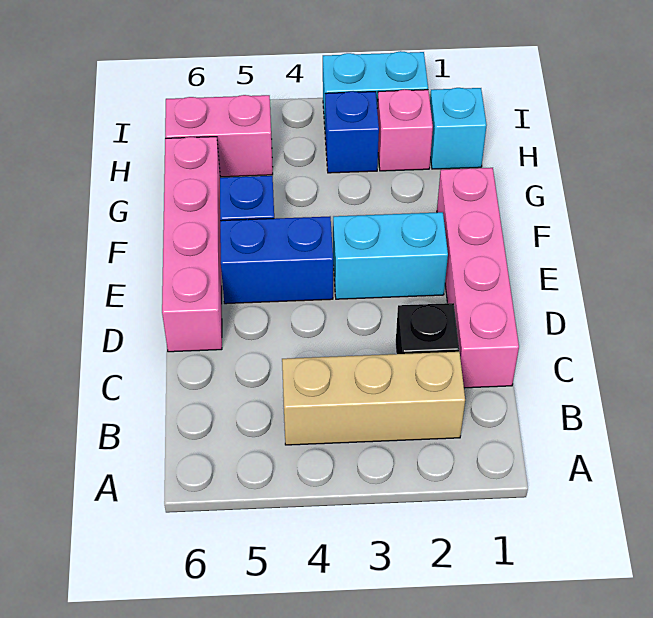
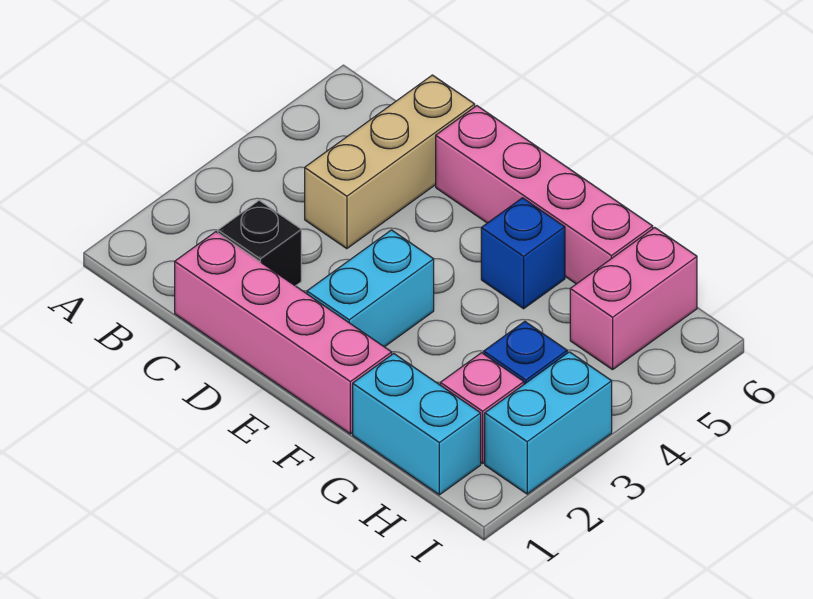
tan brick B2:B4 level 1 -> tan brick C4:C6 level 1
blue brick E4:E5 level 1 -> none
cyan brick H1 level 1 -> cyan brick G1:H1 level 1

